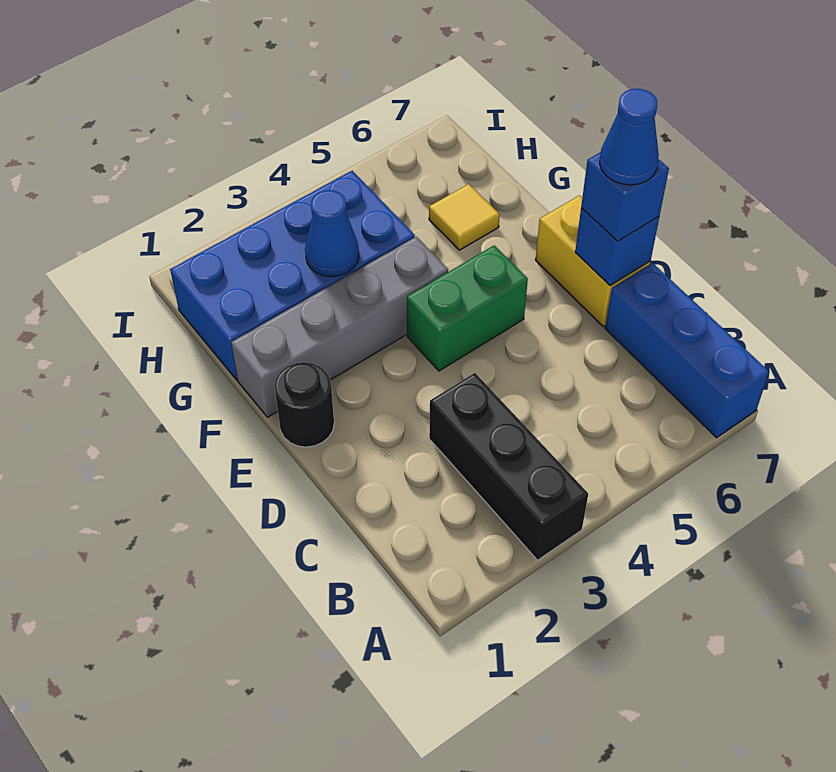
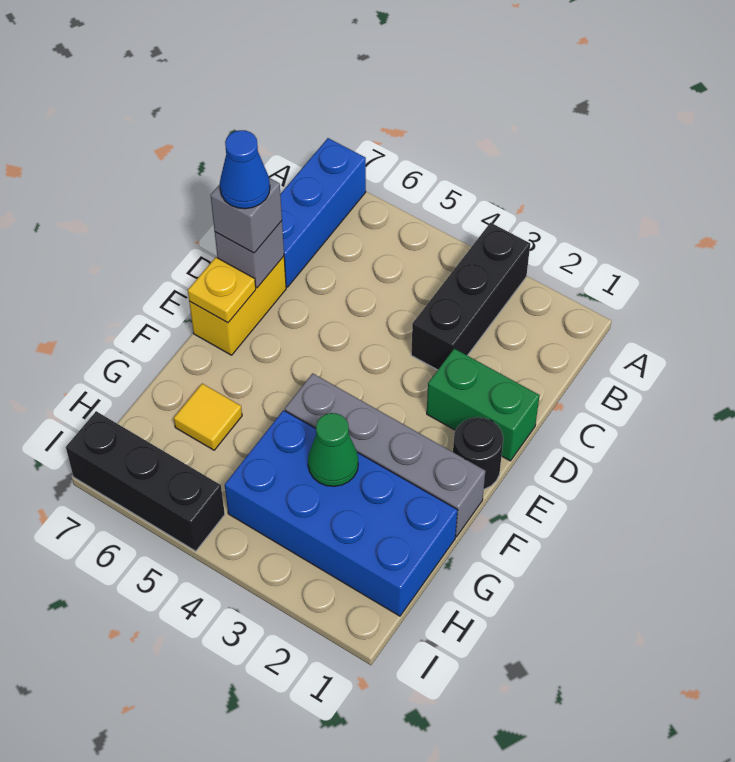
blue brick D7 level 2 -> grey brick D7 level 2
blue brick D7 level 3 -> grey brick D7 level 3
green brick E4:E5 level 1 -> green brick D1:D2 level 1
none -> yellow plate E7 level 2
blue cone G3 level 2 -> green cone G3 level 2
none -> black brick I5:I7 level 1

